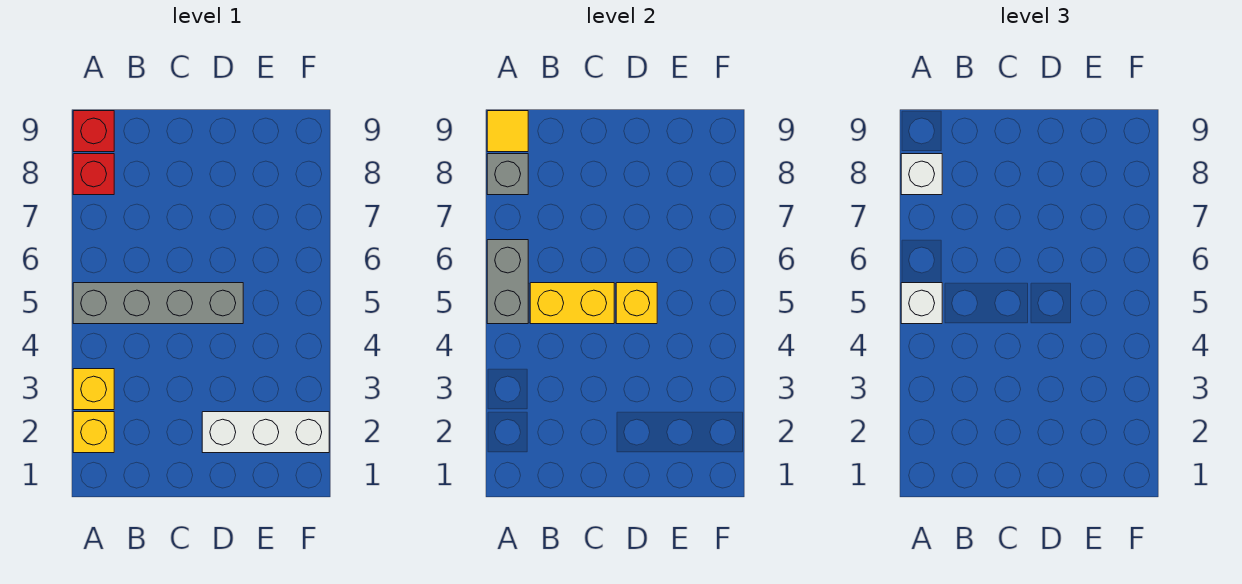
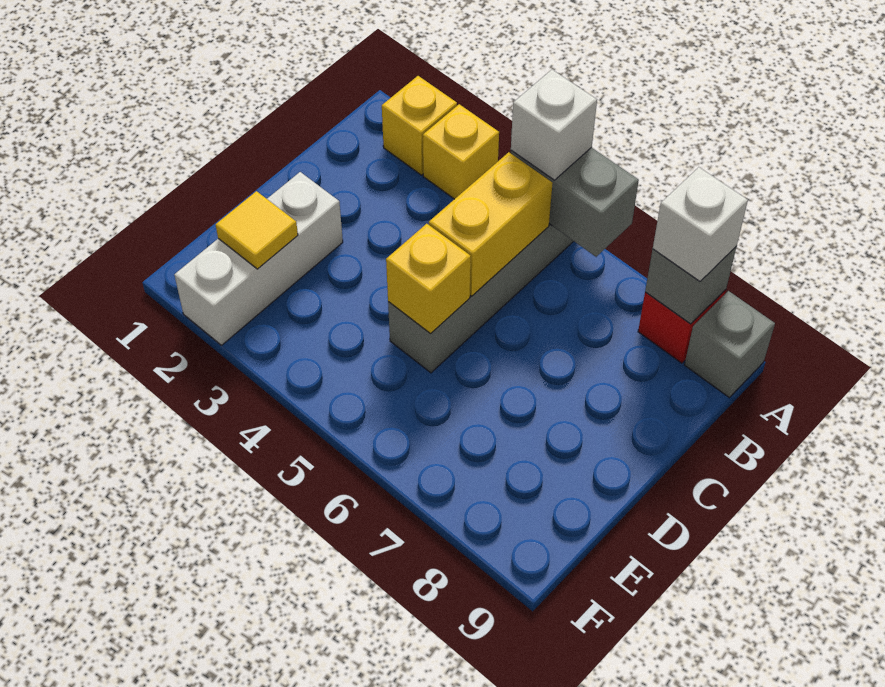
red brick A9 level 1 -> grey brick A9 level 1
yellow tile A9 level 2 -> yellow tile E2 level 2

